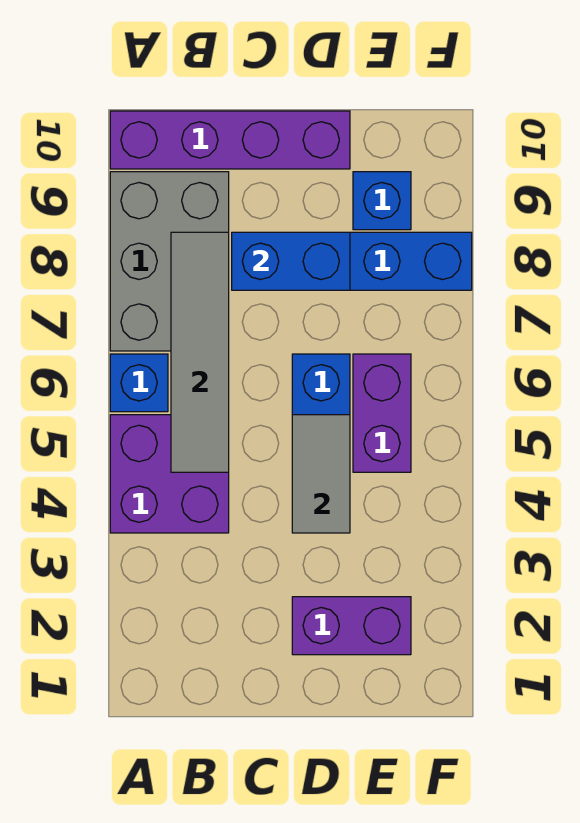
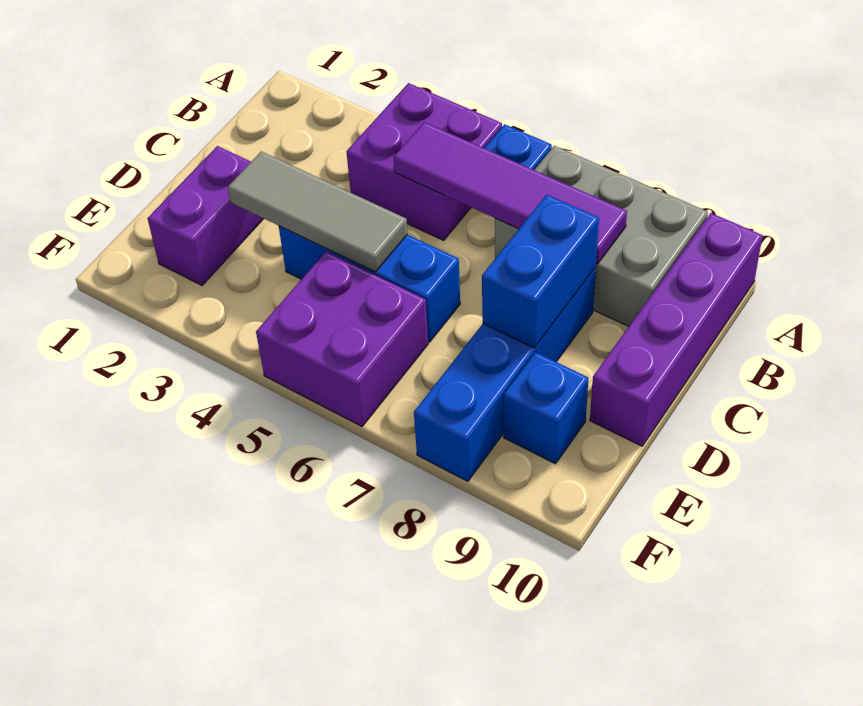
grey tile B5:B8 level 2 -> purple tile B5:B8 level 2
grey tile D4:D5 level 2 -> grey tile D3:D5 level 2
purple brick E5:E6 level 1 -> purple brick E5:F6 level 1

